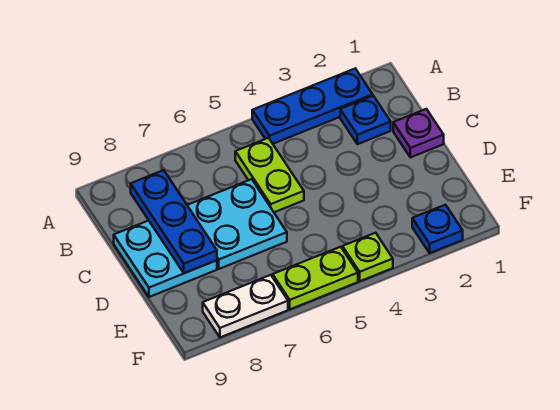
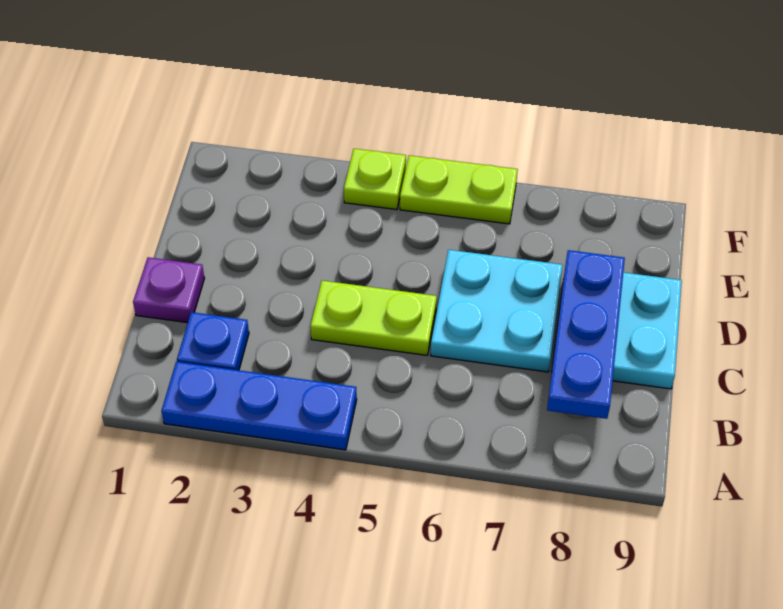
lime plate B5:C5 level 1 -> lime plate C4:C5 level 1
blue plate F2 level 1 -> none
white plate F7:F8 level 1 -> none

